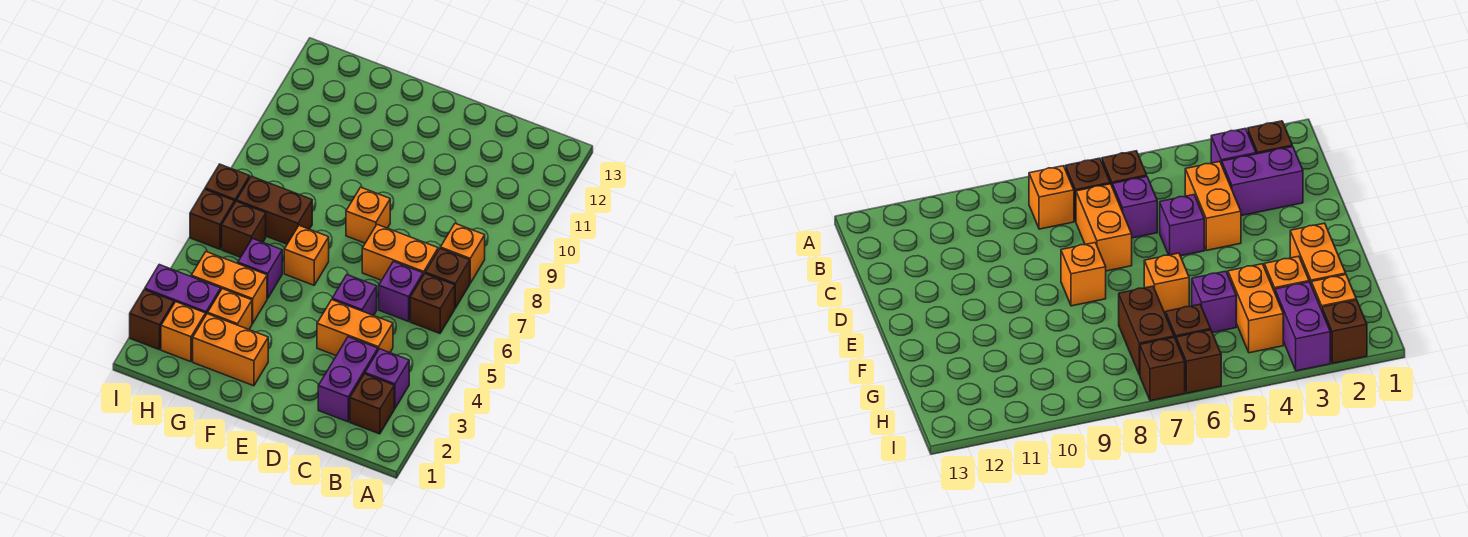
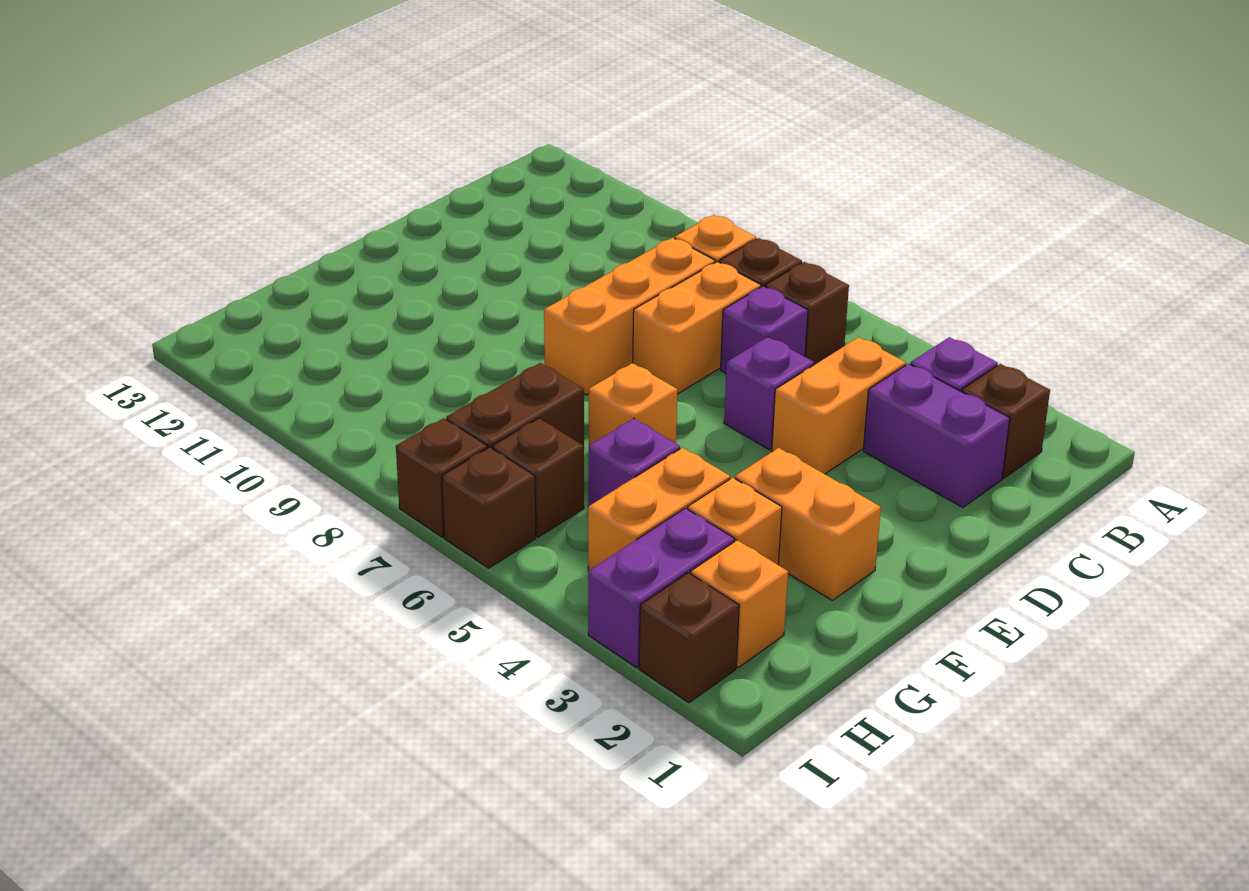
orange brick E8 level 1 -> orange brick C8:E8 level 1
orange brick F2:G2 level 1 -> orange brick F2:F3 level 1

